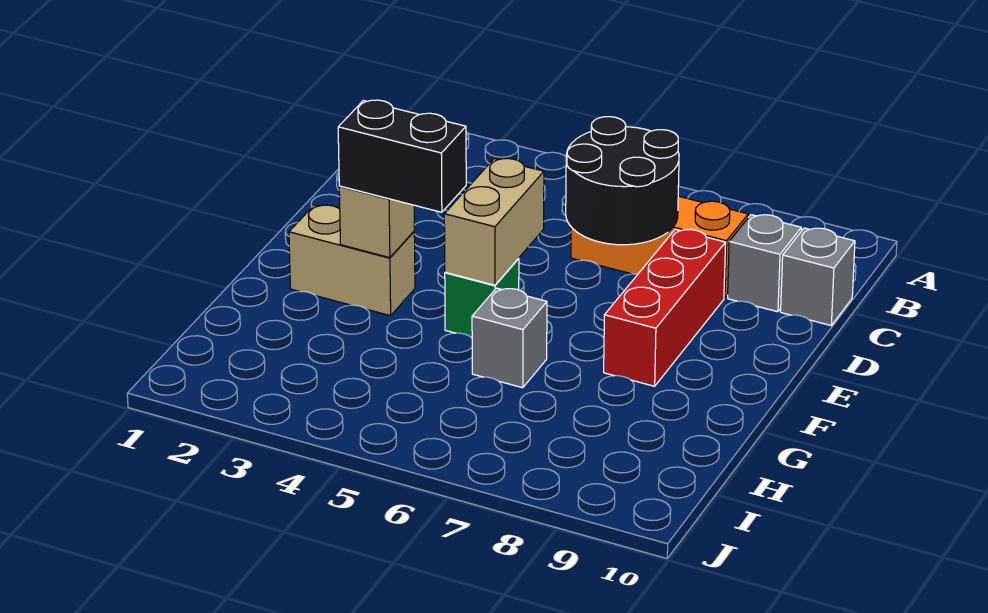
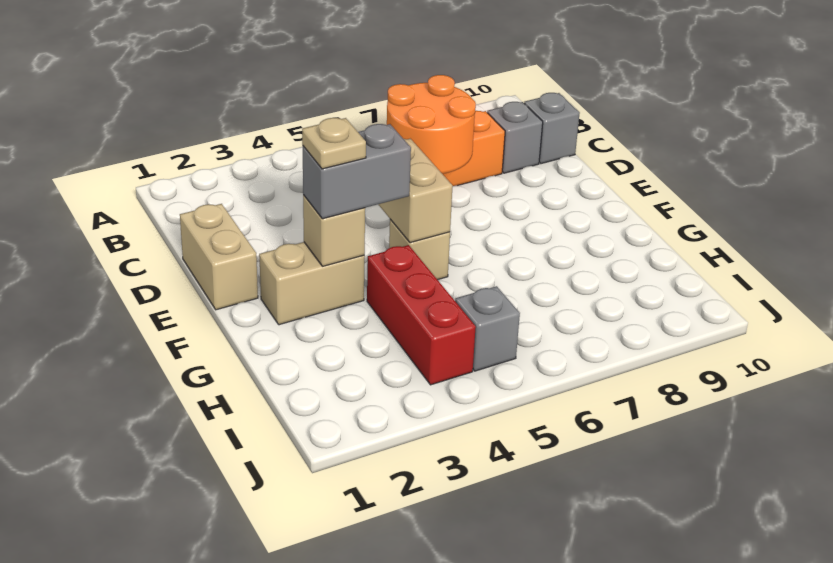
black round brick C6:D7 level 2 -> orange round brick C6:D7 level 2
none -> tan brick D1:E1 level 1
red brick D8:F8 level 1 -> red brick G4:I4 level 1
black brick F3:F4 level 3 -> grey brick F3:F4 level 3
none -> tan plate F3 level 4
green brick F5 level 1 -> tan brick F5 level 1
grey brick G6 level 1 -> grey brick I5 level 1

